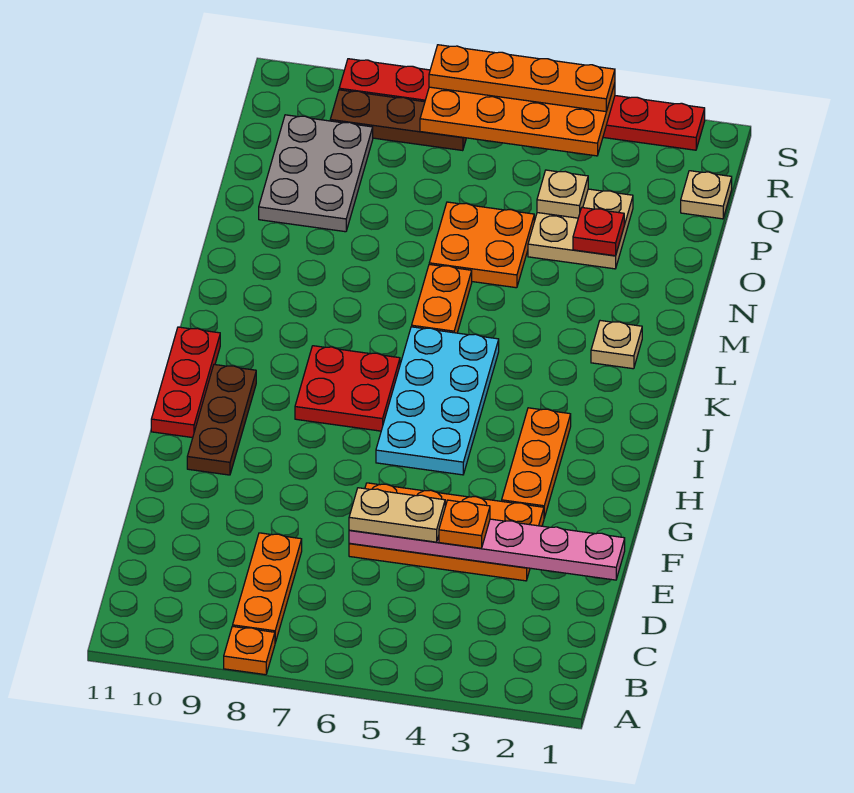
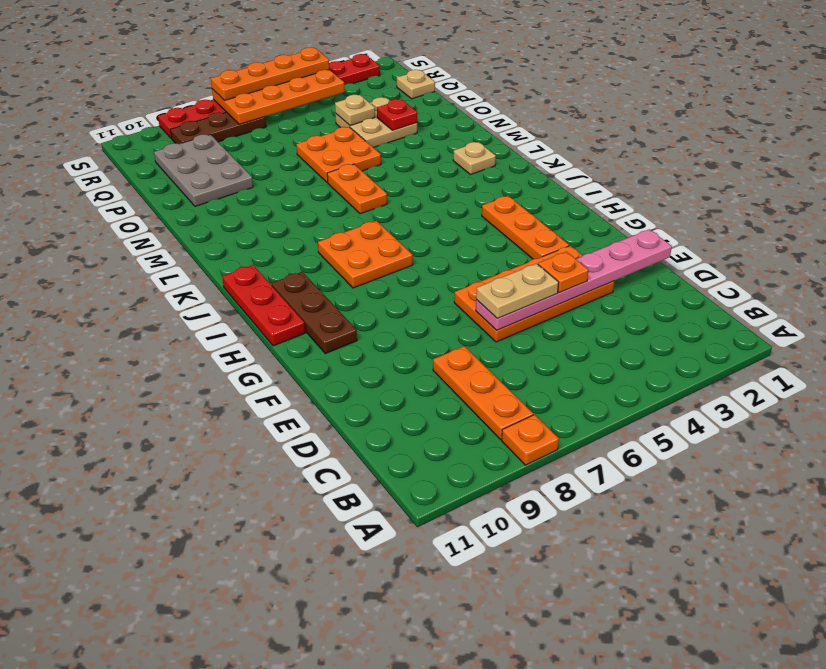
cyan plate H5:K6 level 1 -> none
red plate I7:J8 level 1 -> orange plate I7:J8 level 1

